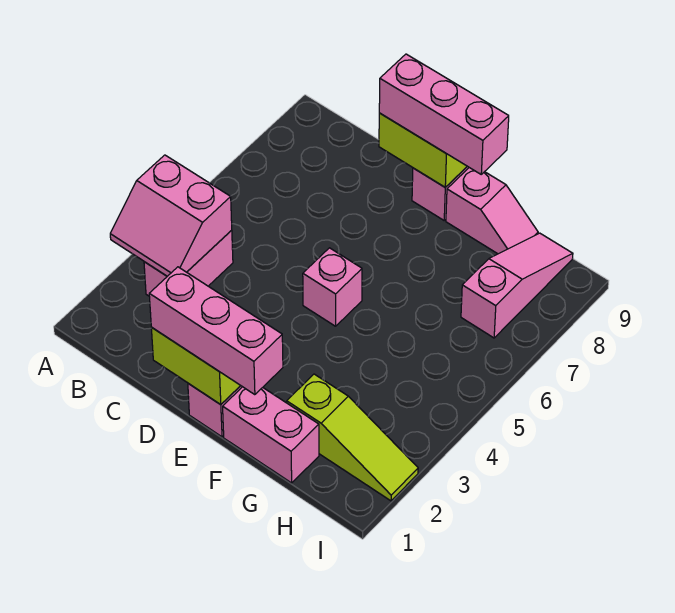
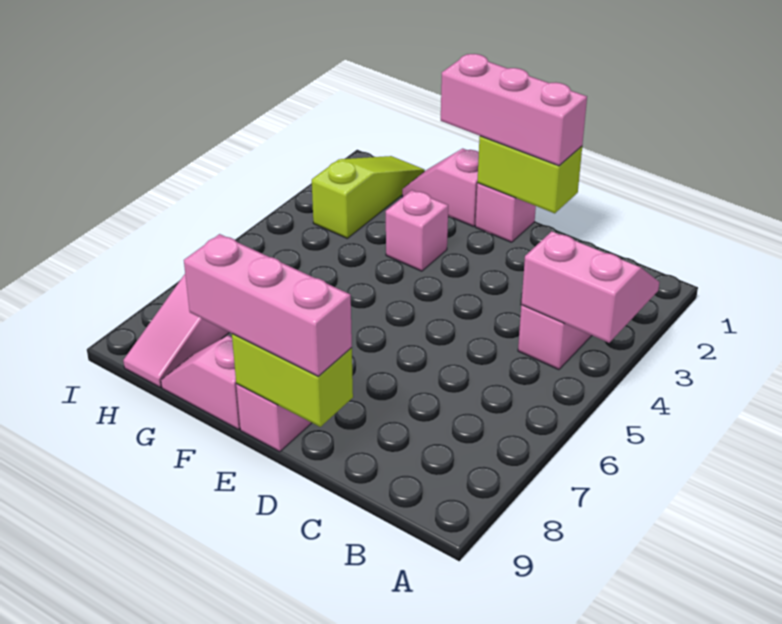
pink brick E5 level 1 -> pink brick F3 level 1
pink brick F1:G1 level 1 -> pink slope F1:G1 level 1 top F
lime slope G2:I2 level 1 top G -> lime slope H1:H3 level 1 top 3

